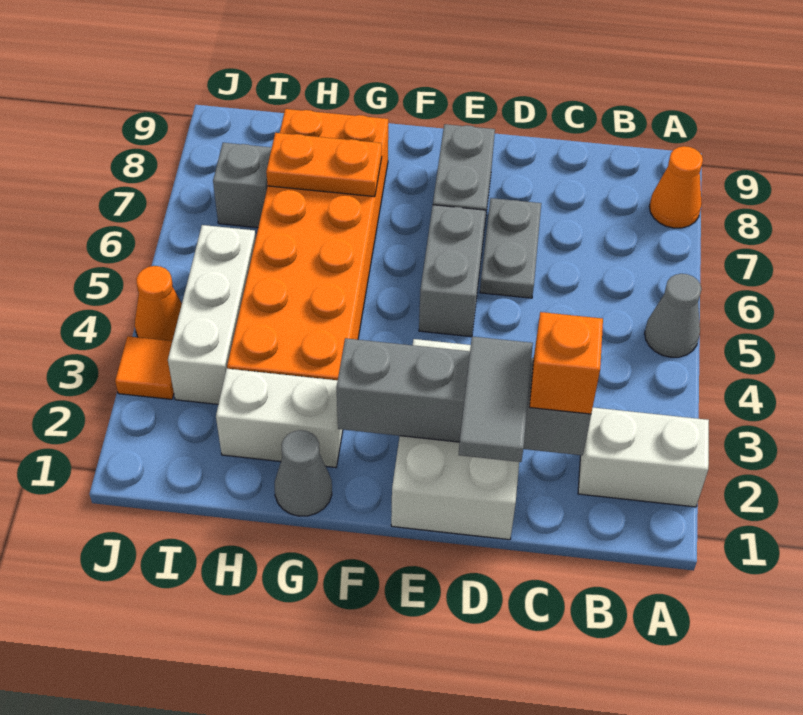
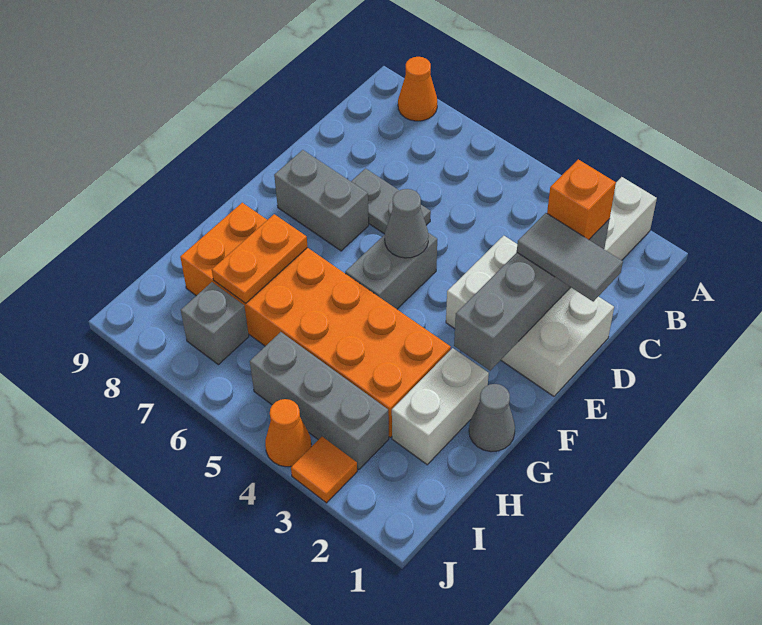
grey cone A5 level 1 -> grey cone E5 level 2
grey brick E5:E6 level 1 -> grey brick E5:F5 level 1
white brick I3:I5 level 1 -> grey brick I3:I5 level 1

